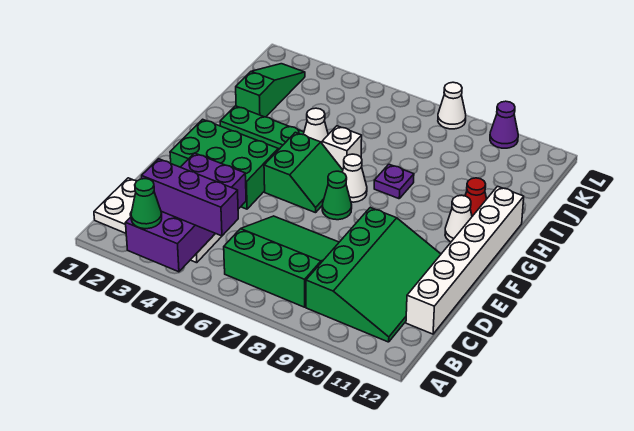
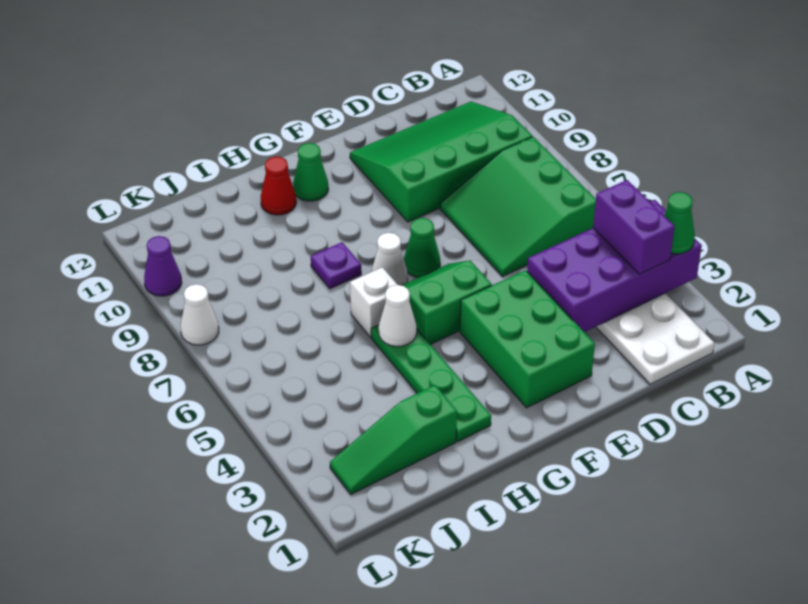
purple brick B3:B5 level 3 -> purple brick B3:B4 level 3
white brick C12:H12 level 1 -> none
white cone G11 level 1 -> green cone G11 level 1

